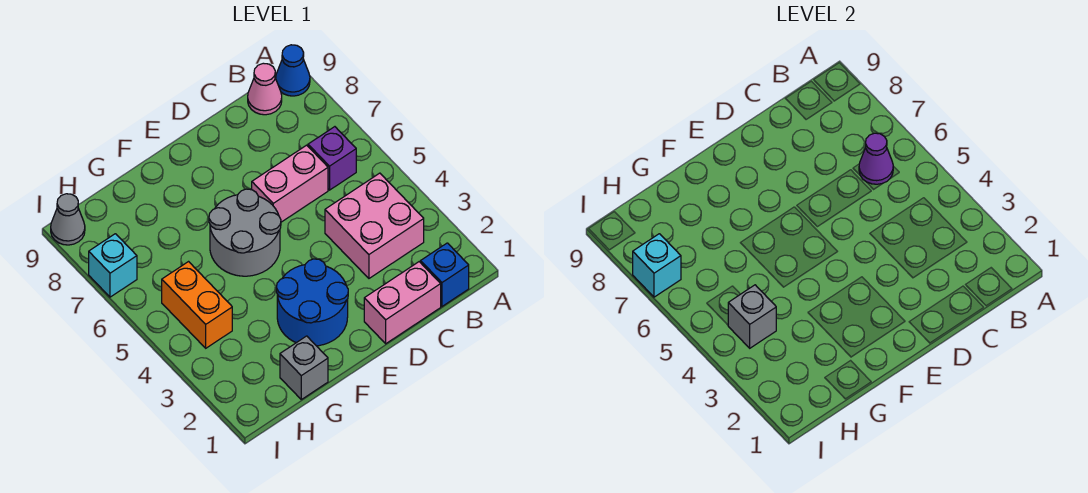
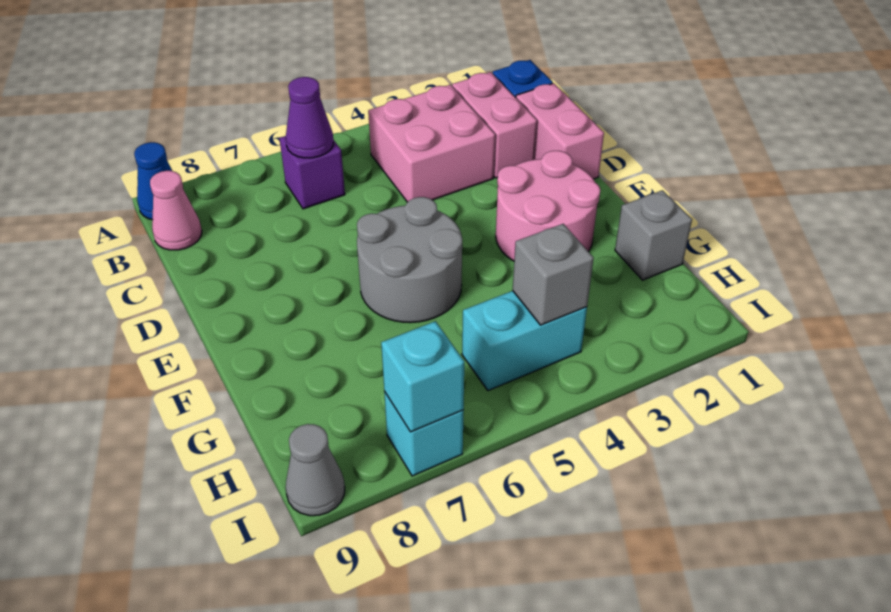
pink brick C6:D6 level 1 -> pink brick B2:C2 level 1
blue round brick E2:F3 level 1 -> pink round brick E2:F3 level 1
orange brick H4:H5 level 1 -> cyan brick H4:H5 level 1

